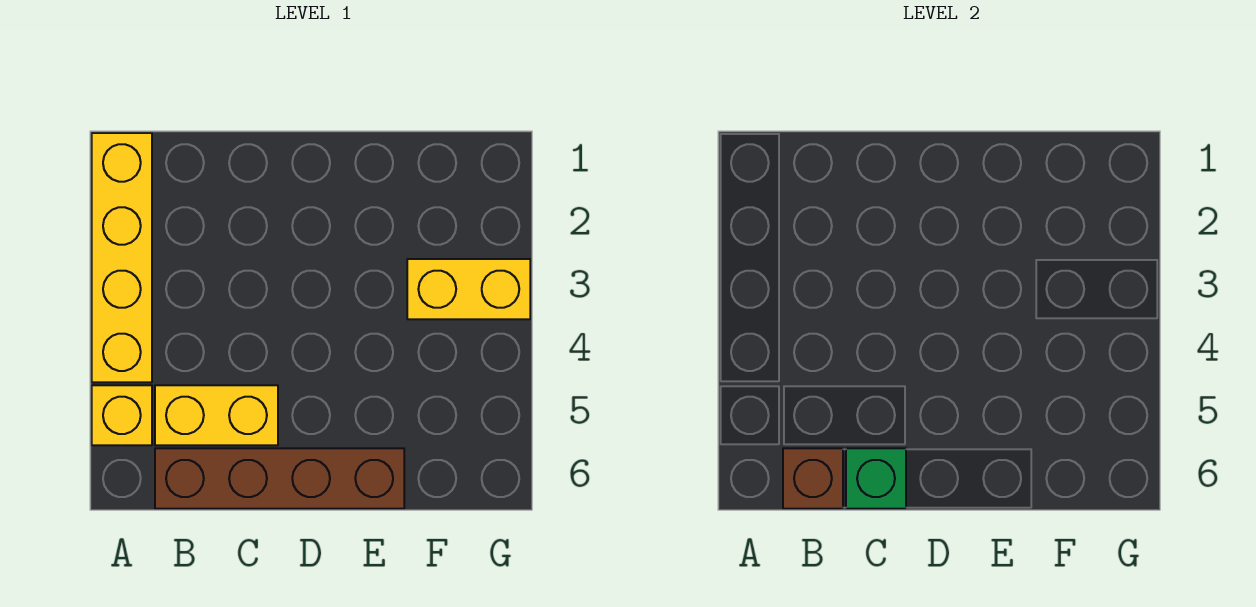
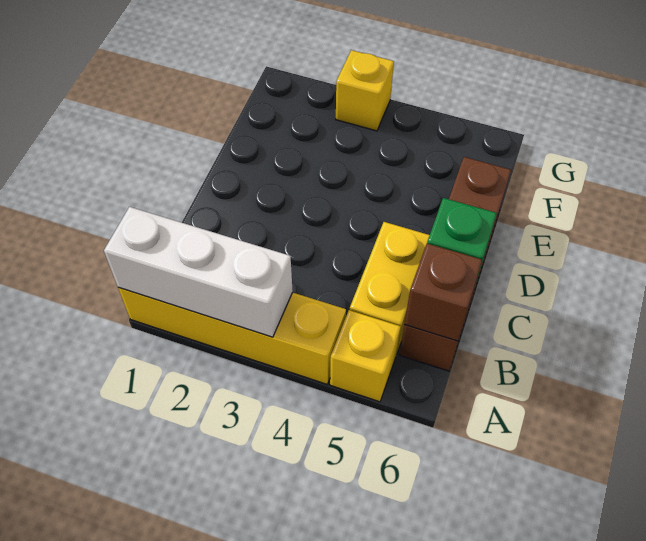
none -> white brick A1:A3 level 2
yellow brick F3:G3 level 1 -> yellow brick G3 level 1

